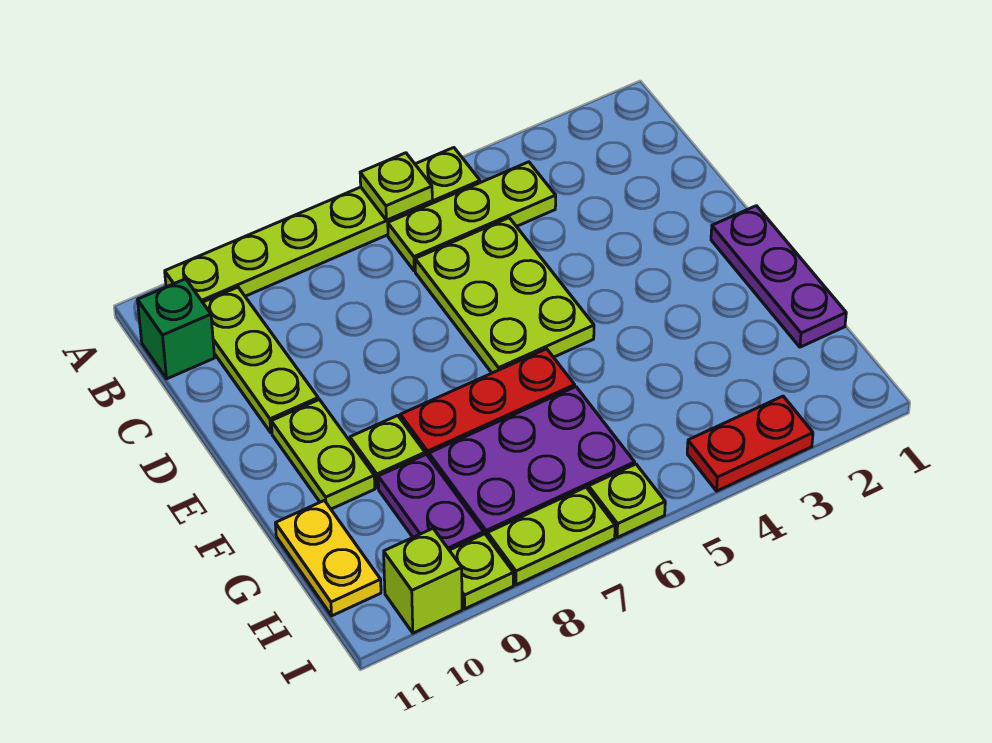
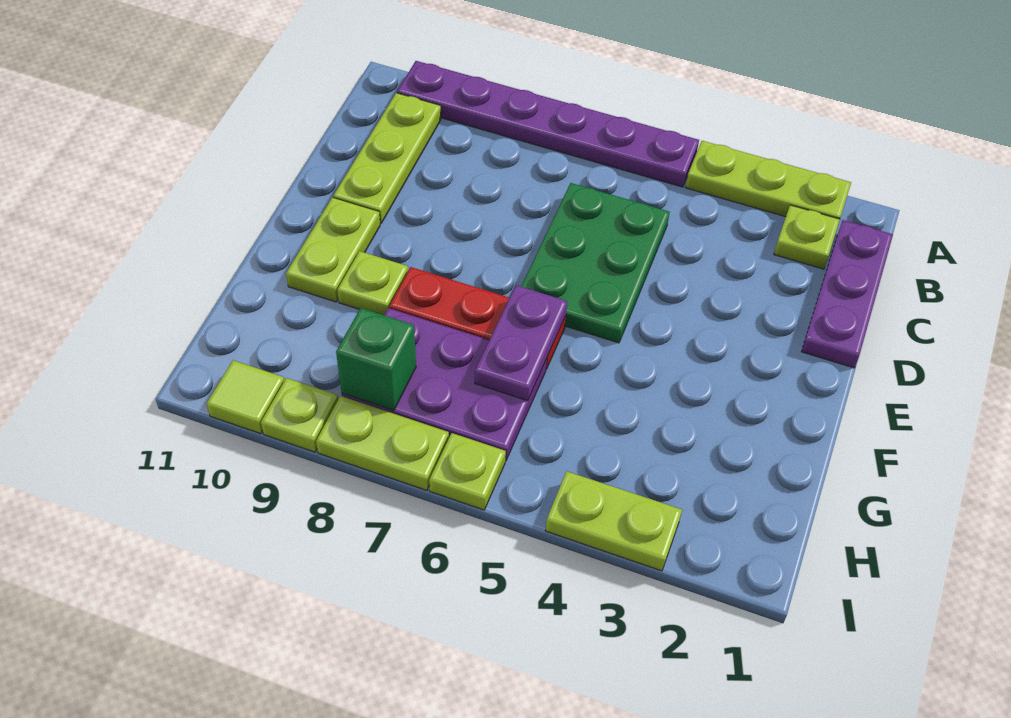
lime plate A5:A10 level 1 -> purple plate A5:A10 level 1
lime plate A6 level 2 -> lime plate B2 level 1
lime plate B4:B6 level 1 -> lime plate A2:A4 level 1
green brick B11 level 1 -> green brick H8 level 2
lime plate C5:E6 level 1 -> green plate C5:E6 level 1
purple plate E1:G1 level 1 -> purple plate B1:D1 level 1
purple plate G9:H9 level 1 -> purple plate F6:G6 level 2
yellow plate G11:H11 level 1 -> none
red plate I3:I4 level 1 -> lime plate I3:I4 level 1
lime brick I10 level 1 -> lime tile I10 level 1

